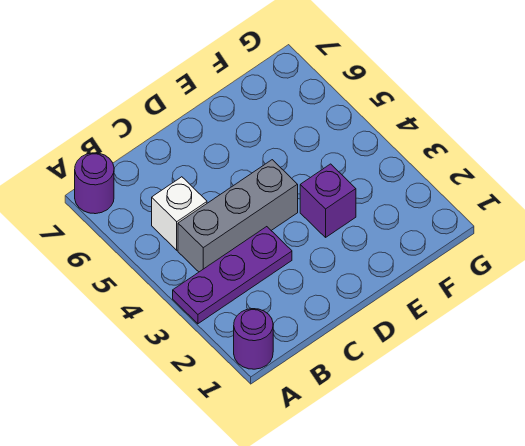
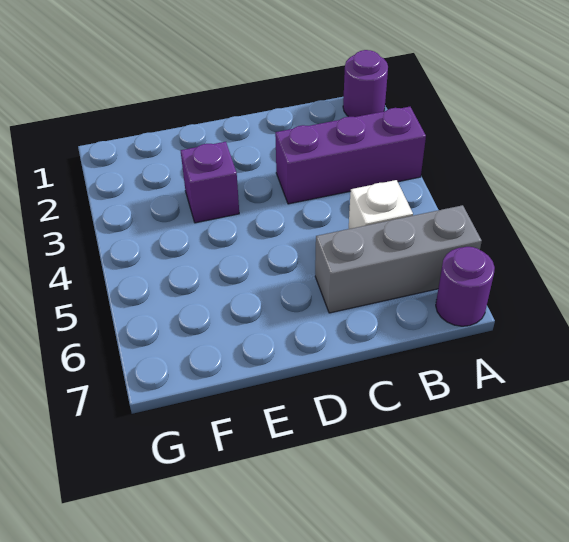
purple plate A3:C3 level 1 -> purple brick A3:C3 level 1
grey brick B4:D4 level 1 -> grey brick A6:C6 level 1

